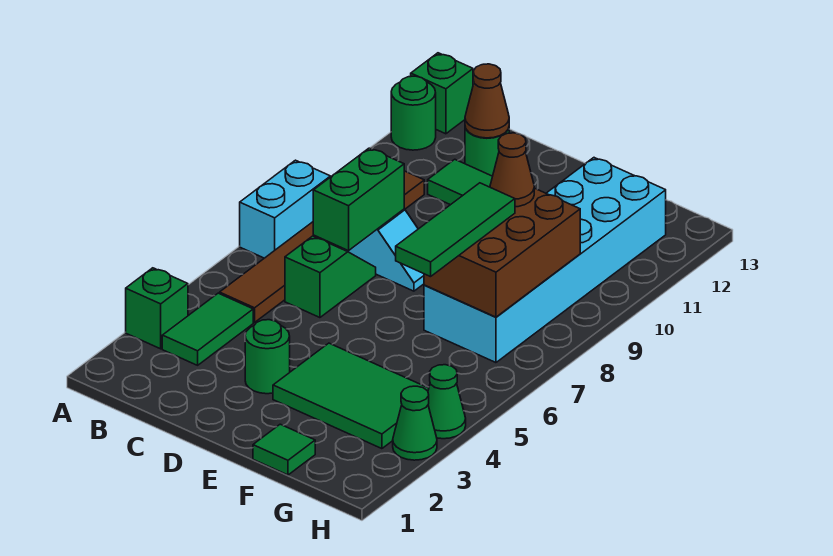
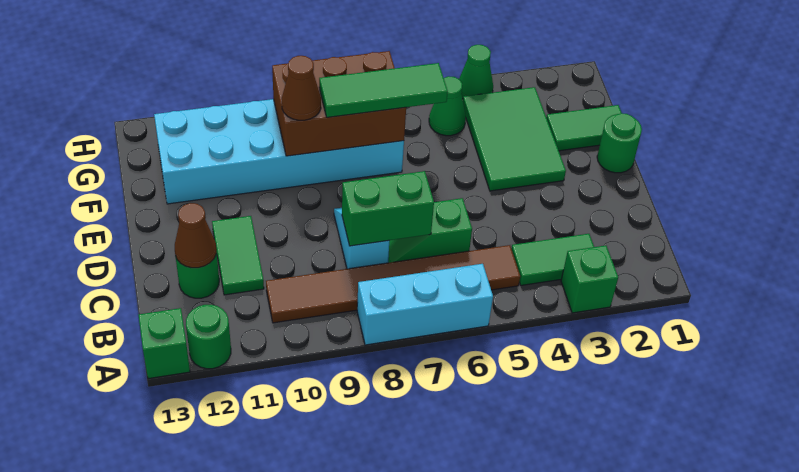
cyan brick A7:A8 level 1 -> cyan brick A6:A8 level 1
green round brick D3 level 1 -> green round brick E1 level 1
green tile F1 level 1 -> green tile F1:F2 level 1
green cone H3 level 1 -> green cone G5 level 1

